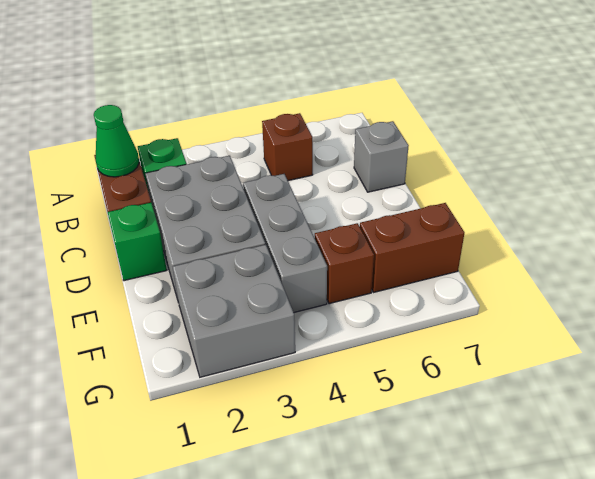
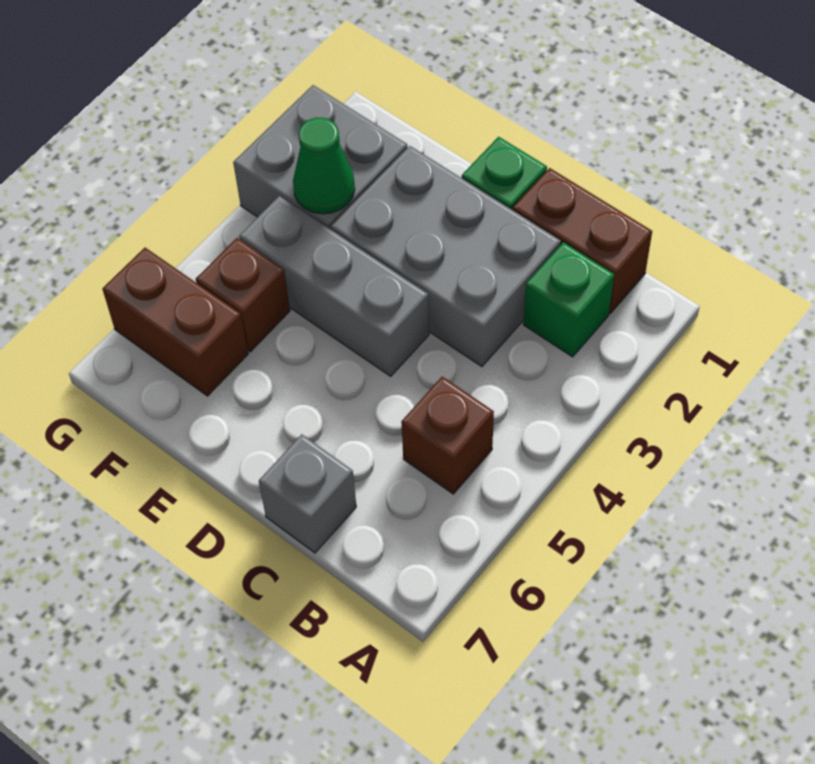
green cone B1 level 2 -> green cone F3 level 2
brown brick F6:F7 level 1 -> brown brick F6:G6 level 1

